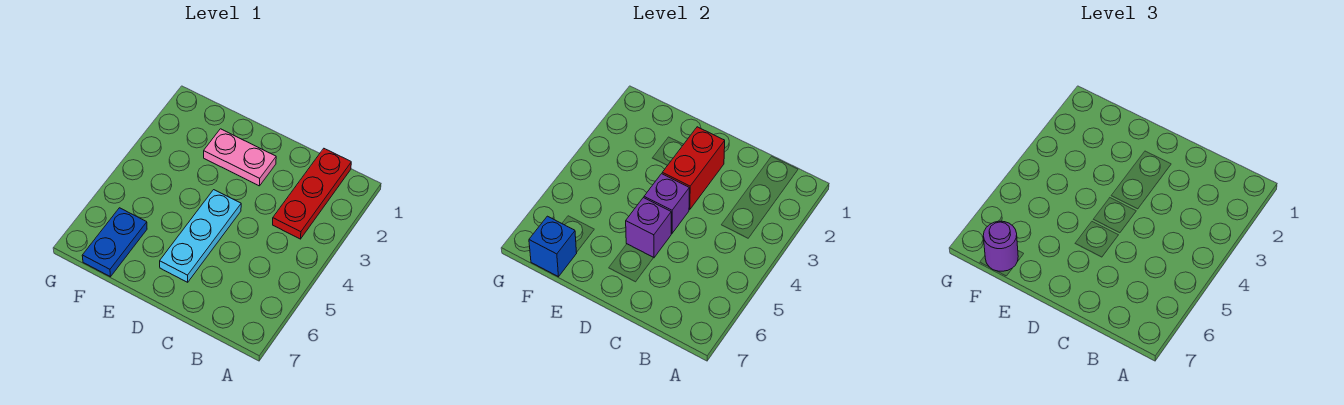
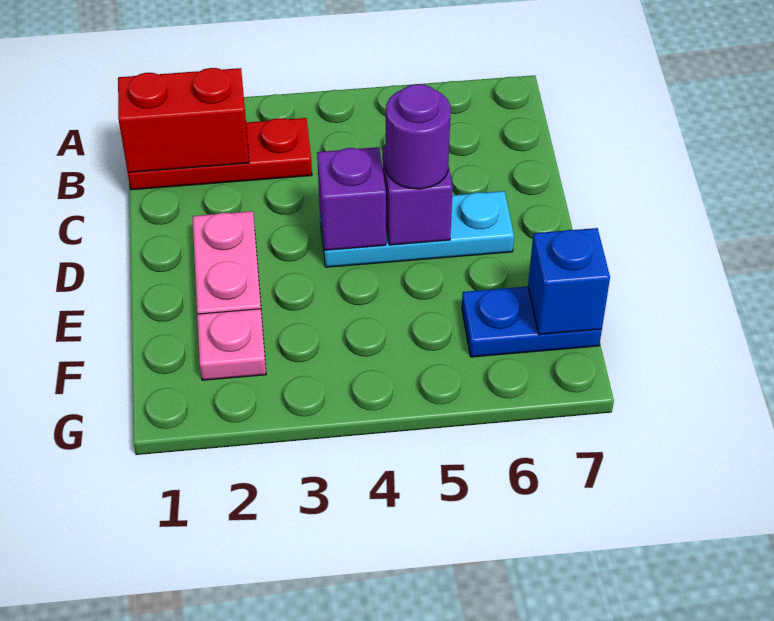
red brick D2:D3 level 2 -> red brick B1:B2 level 2
none -> pink plate F2 level 1
purple round brick F7 level 3 -> purple round brick D5 level 3

